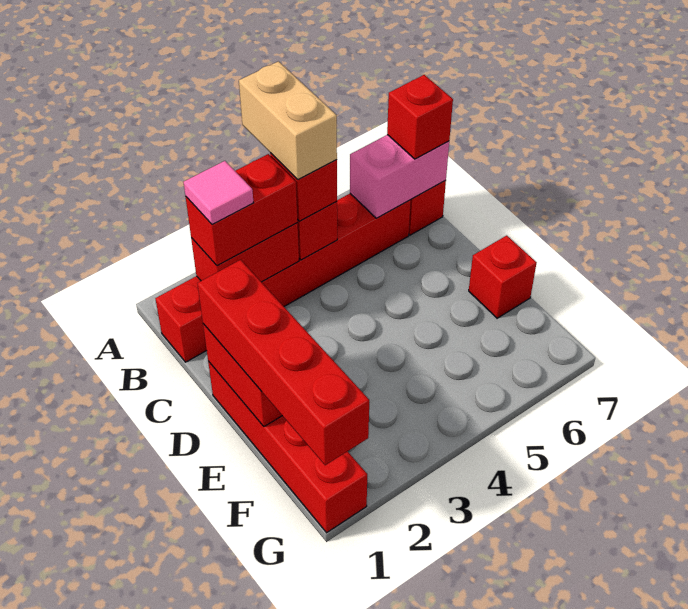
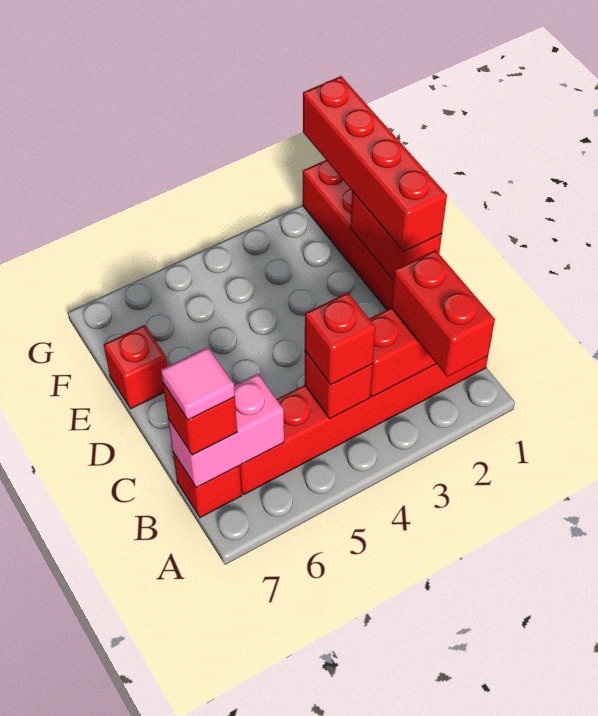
tan brick A4:B4 level 4 -> none
red brick B2:B3 level 3 -> red brick A2:B2 level 3
pink tile B2 level 4 -> pink tile B7 level 4

